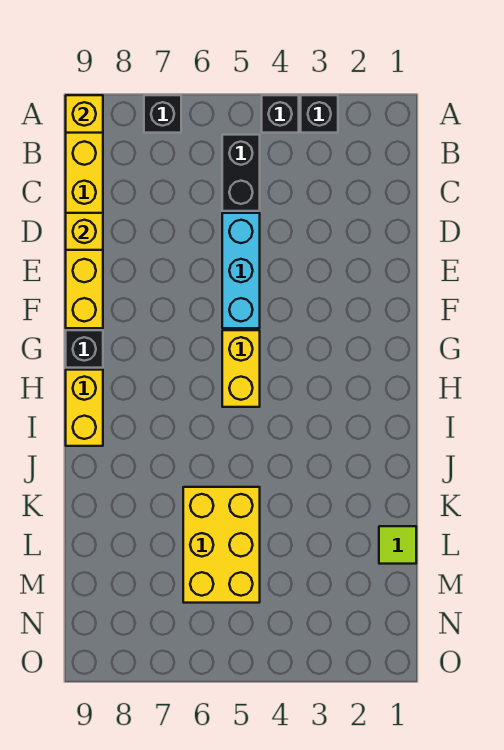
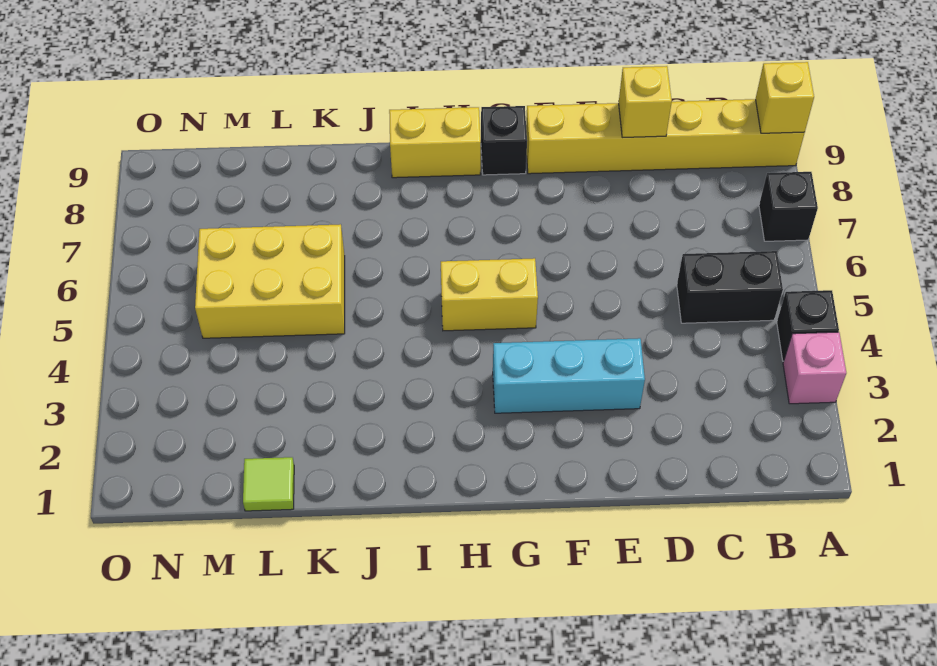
black brick A3 level 1 -> pink brick A3 level 1
cyan brick D5:F5 level 1 -> cyan brick E3:G3 level 1

